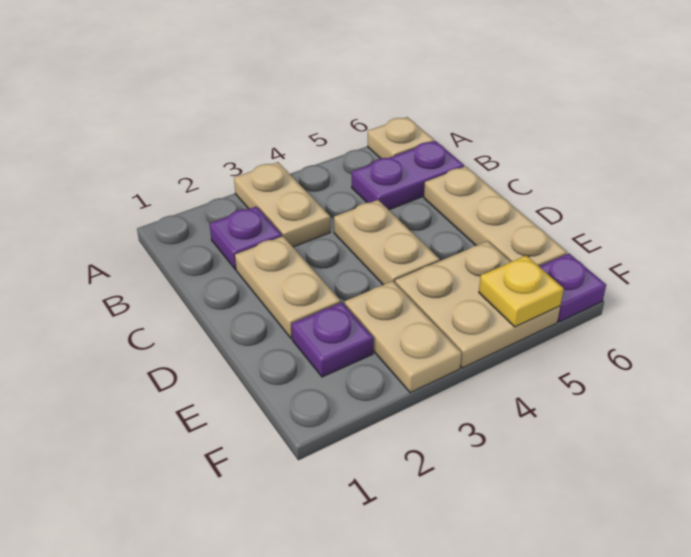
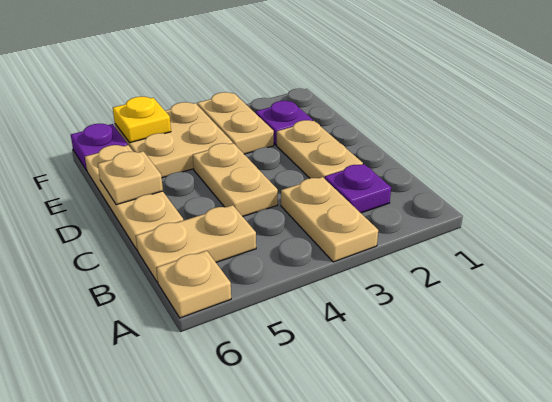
purple plate B5:B6 level 1 -> tan plate B5:B6 level 1
none -> tan plate D6 level 2

